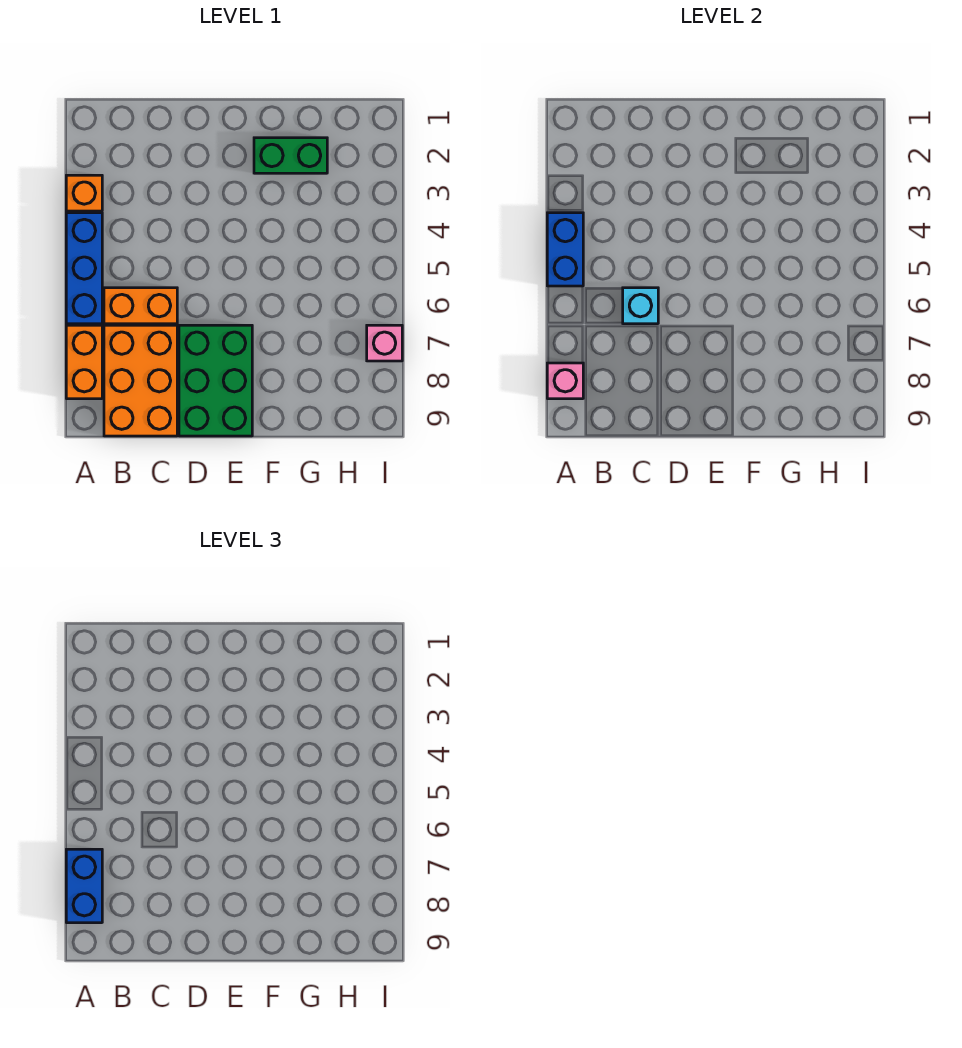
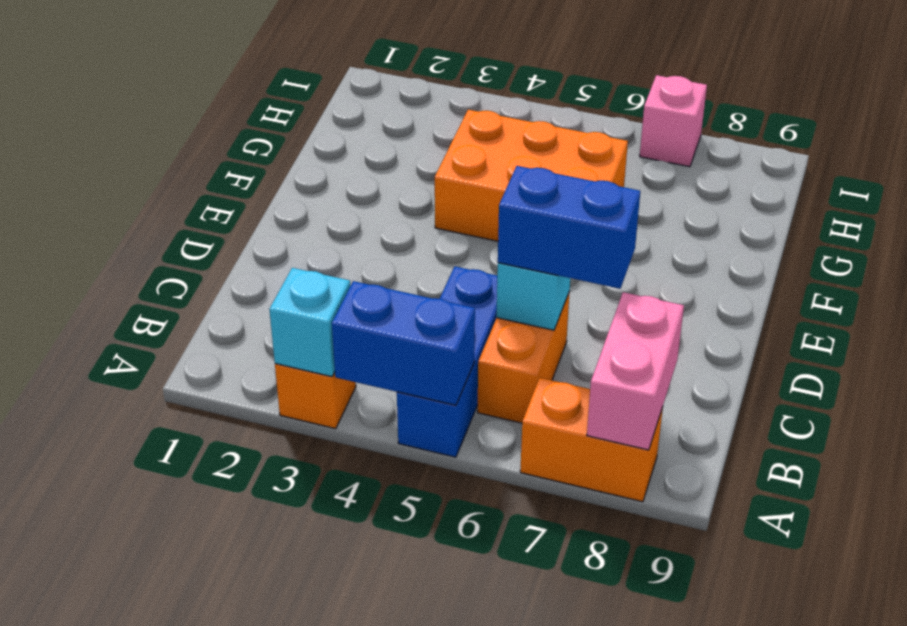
none -> cyan brick A3 level 2
blue brick A4:A6 level 1 -> blue brick A5:C5 level 1
blue brick A7:A8 level 3 -> blue brick C6:C7 level 3
pink brick A8 level 2 -> pink brick A8:B8 level 2
orange brick B7:C9 level 1 -> orange brick F4:G6 level 1
green brick D7:E9 level 1 -> none
green brick F2:G2 level 1 -> none

